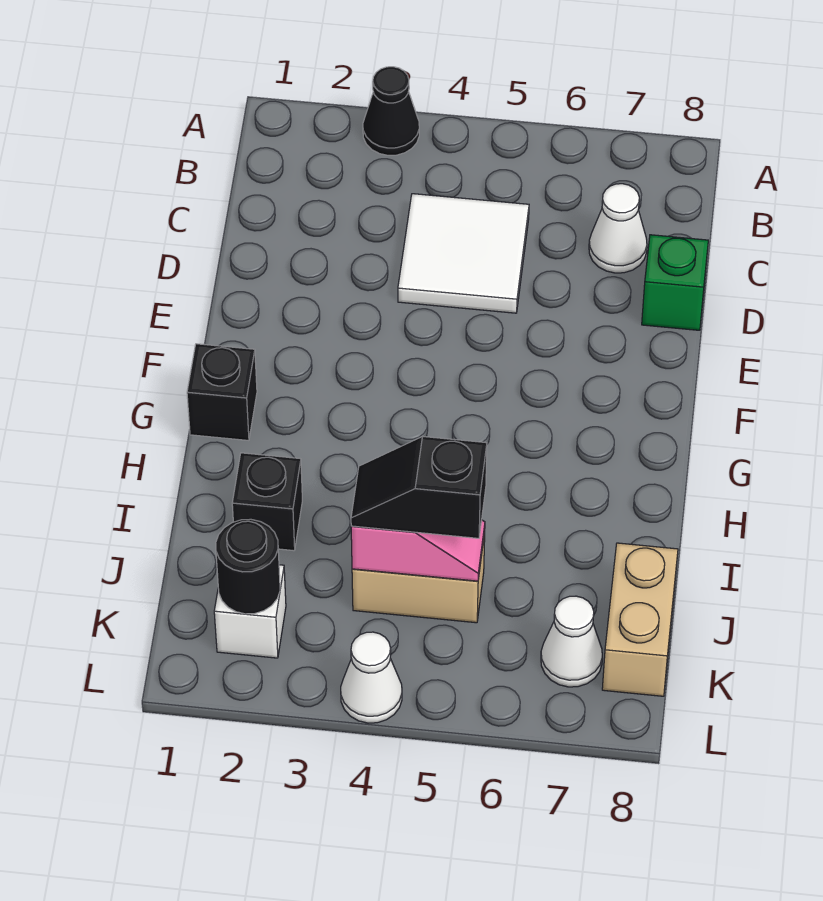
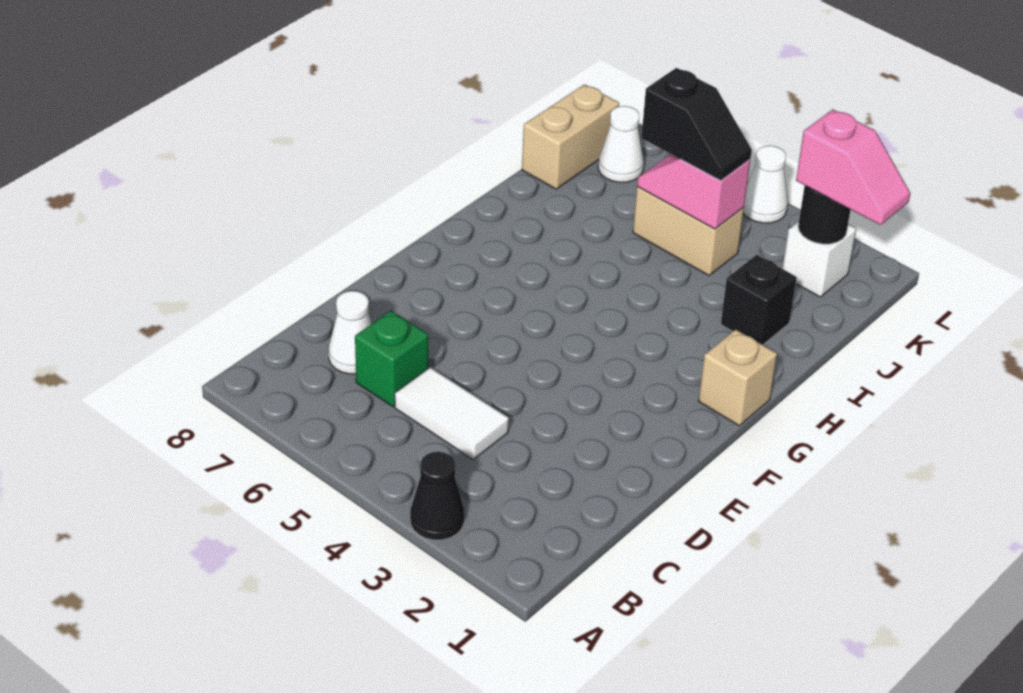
white tile C4:D5 level 1 -> white tile C4:C5 level 1
green brick D8 level 1 -> green brick C6 level 1
black brick G1 level 1 -> tan brick G1 level 1
none -> pink slope K1:K2 level 3 top 2

